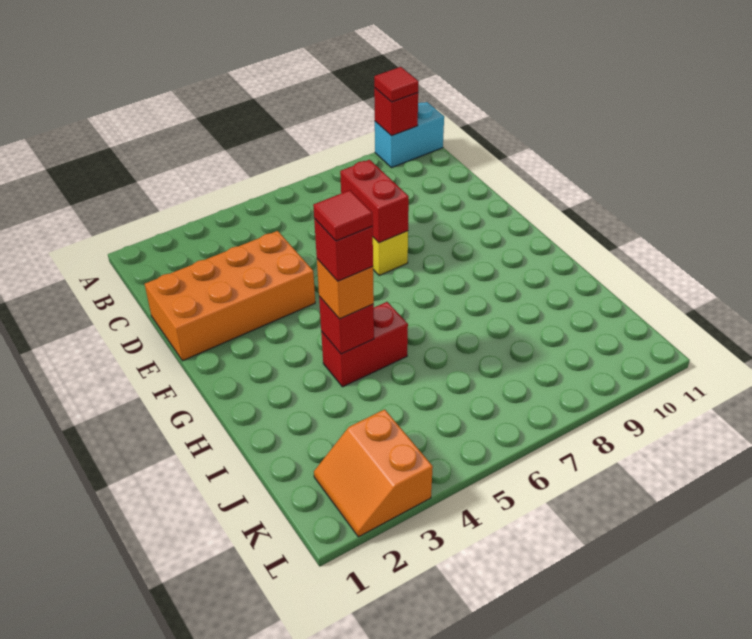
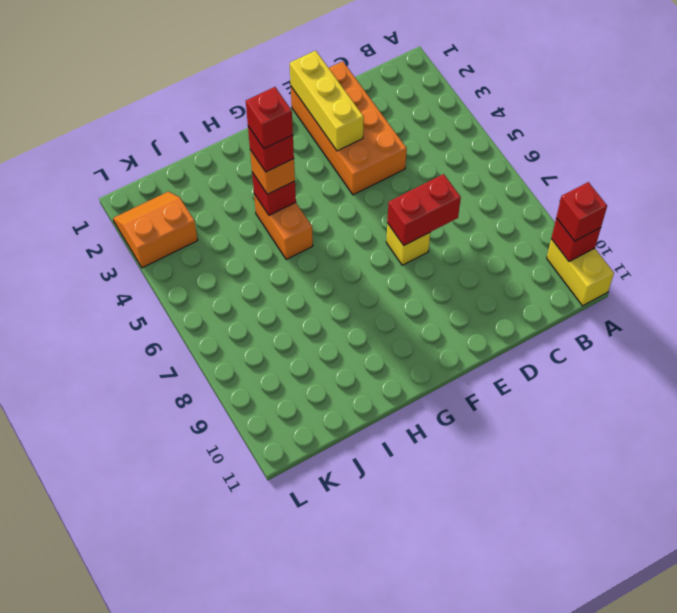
cyan brick A10:A11 level 1 -> yellow brick A10:A11 level 1
red tile A10 level 3 -> red brick A10 level 3
none -> yellow brick E1:E3 level 2
red brick H4:H5 level 1 -> orange brick H4:H5 level 1
red tile H4 level 5 -> red brick H4 level 5

